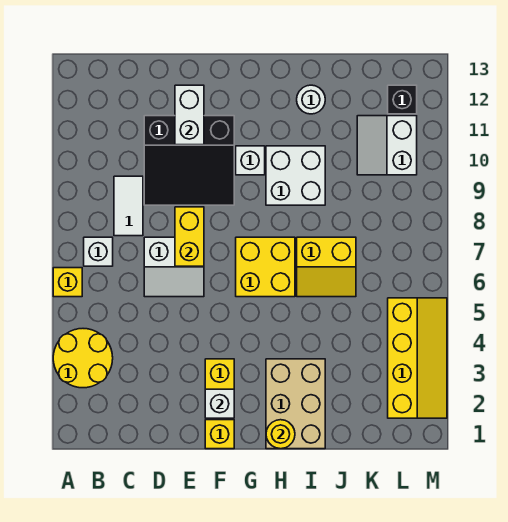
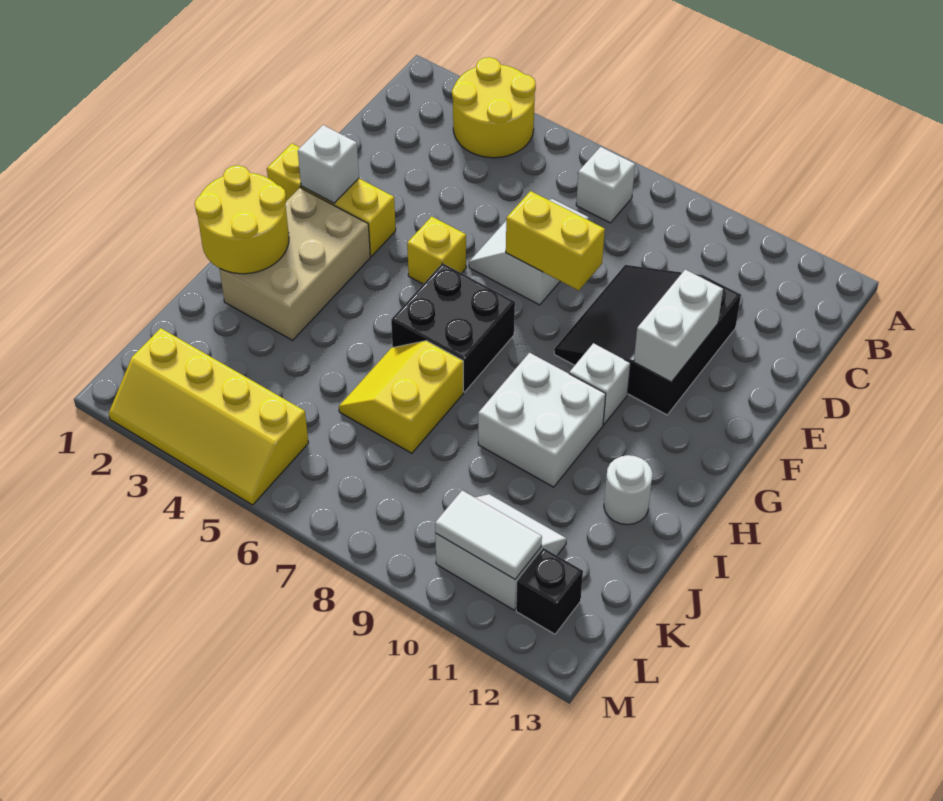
yellow brick A6 level 1 -> yellow brick F5 level 1
white tile C8:C9 level 1 -> white tile L10:L11 level 2
white brick E11:E12 level 2 -> white brick E11:F11 level 2
yellow brick G6:H7 level 1 -> black brick G6:H7 level 1
tan brick H1:I3 level 1 -> tan brick G2:I3 level 1
yellow round brick H1 level 2 -> yellow round brick H1:I2 level 2

